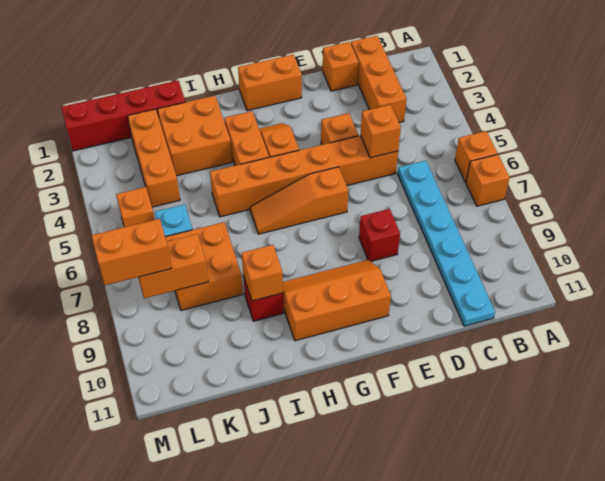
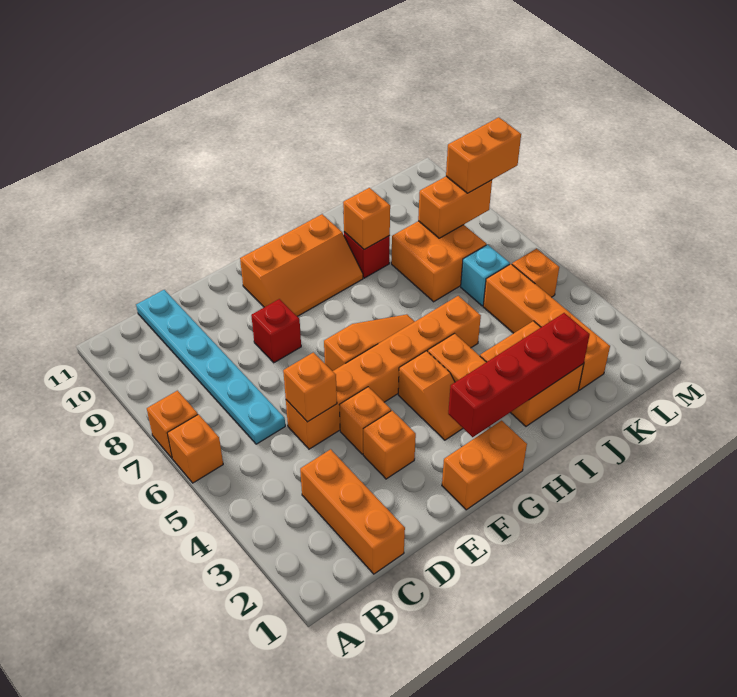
orange brick D1 level 1 -> orange brick E3 level 1
red brick J1:M1 level 1 -> red brick G2:J2 level 2
orange brick K2:K4 level 1 -> orange brick K2:K5 level 1

